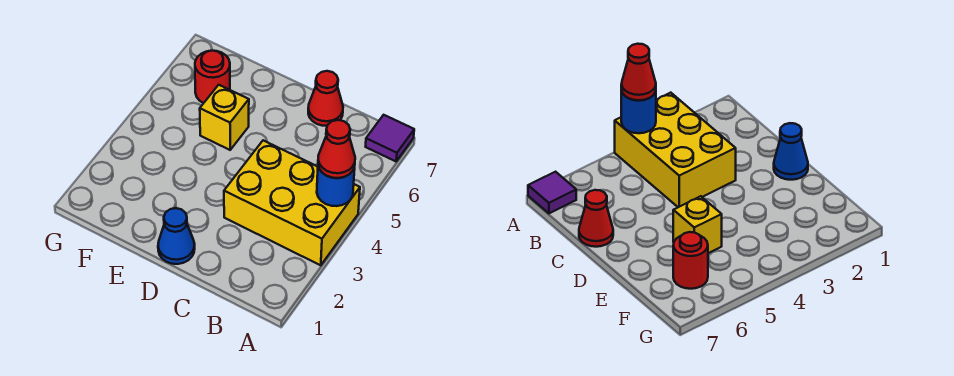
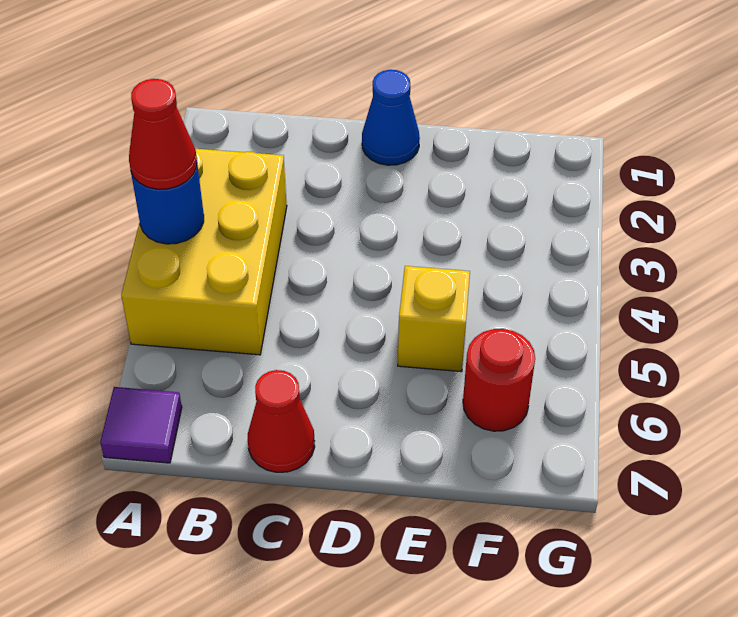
yellow brick A3:C4 level 1 -> yellow brick A3:B5 level 1

